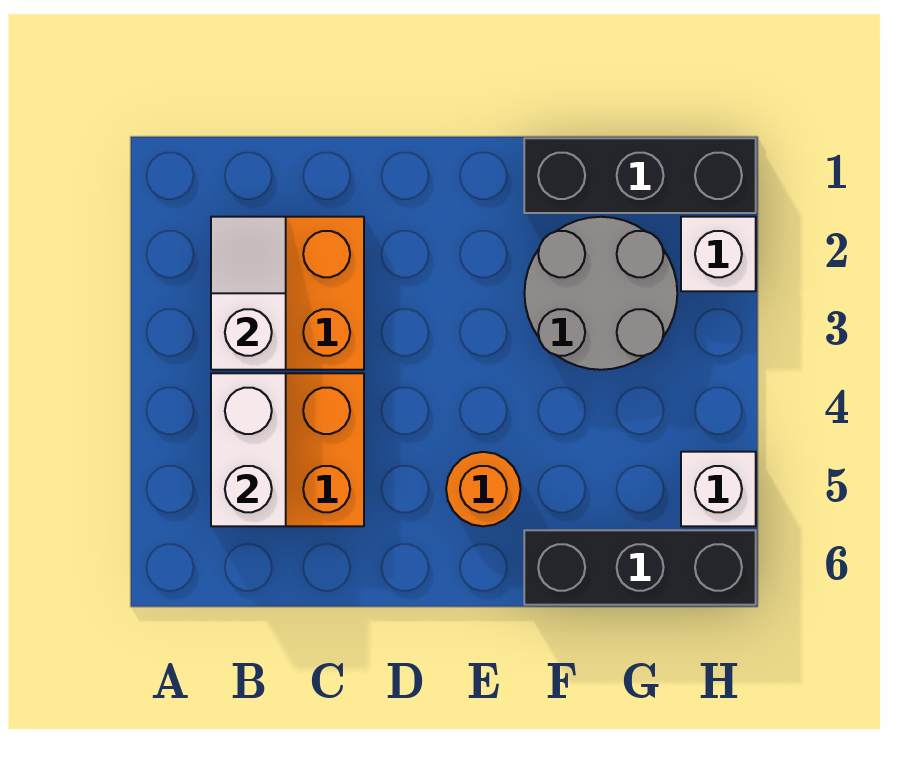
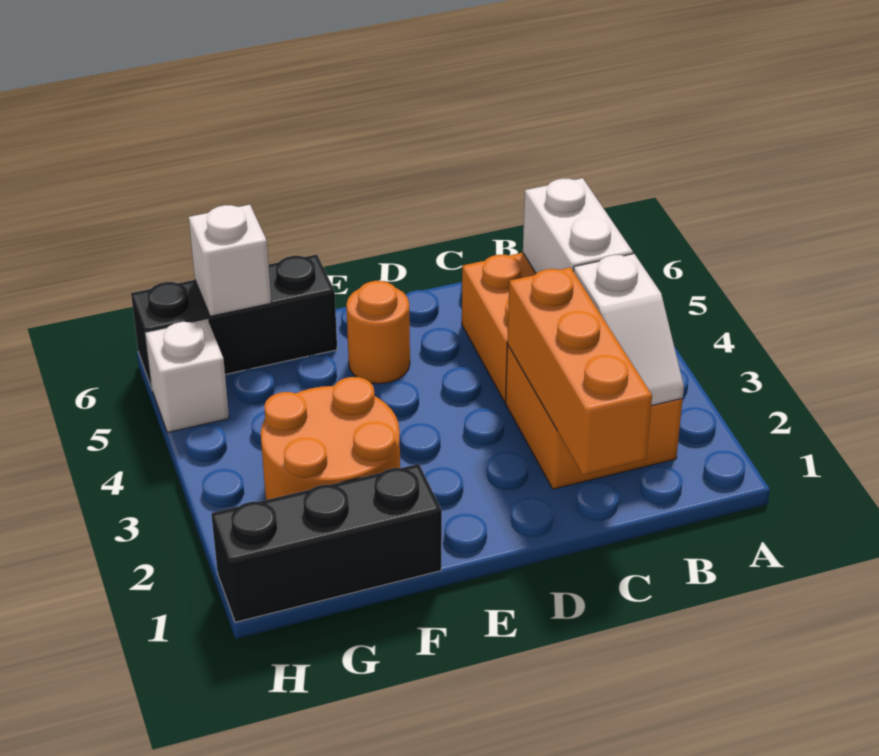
none -> orange brick C1:C3 level 2
grey round brick F2:G3 level 1 -> orange round brick F2:G3 level 1
white brick H2 level 1 -> white brick G6 level 2

